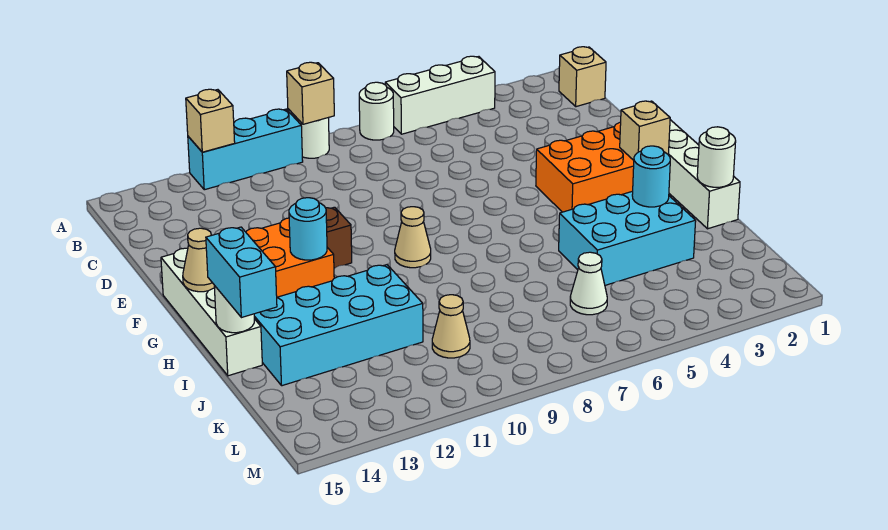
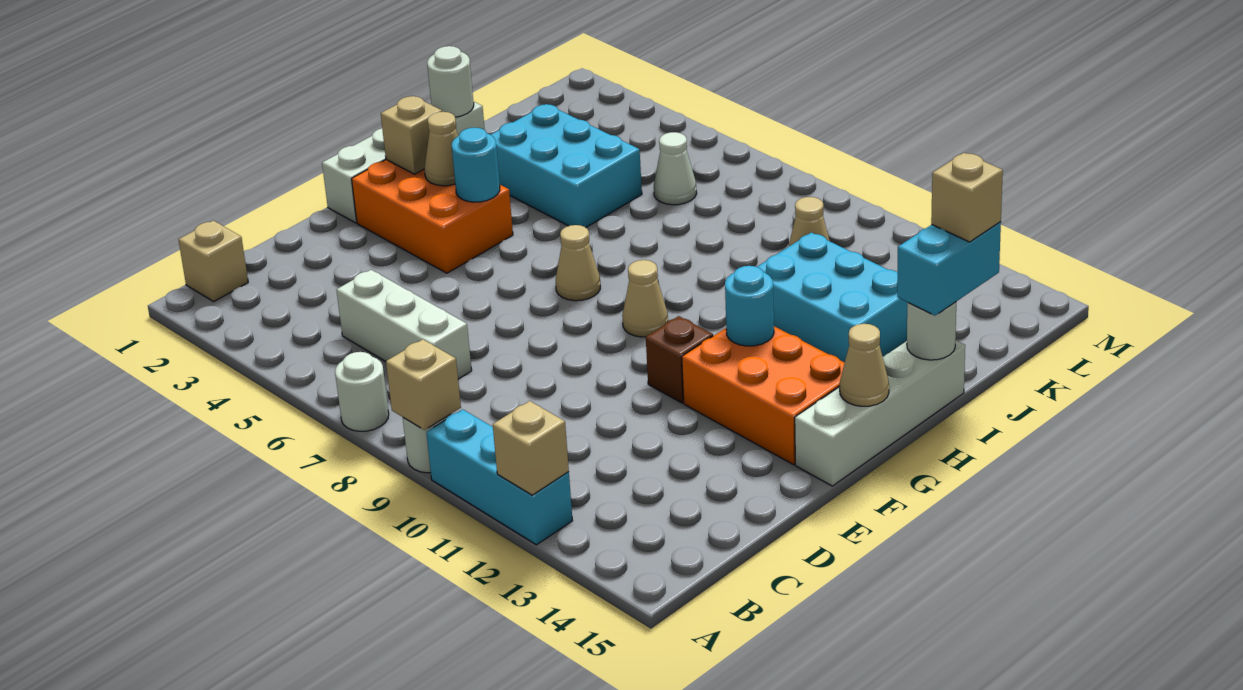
white brick A4:A6 level 1 -> white brick C5:C7 level 1
none -> tan cone G3 level 2
none -> tan cone G7 level 1
cyan round brick I3 level 2 -> cyan round brick G4 level 2
cyan brick I11:J14 level 1 -> cyan brick I11:J13 level 1
none -> tan brick J15 level 4

